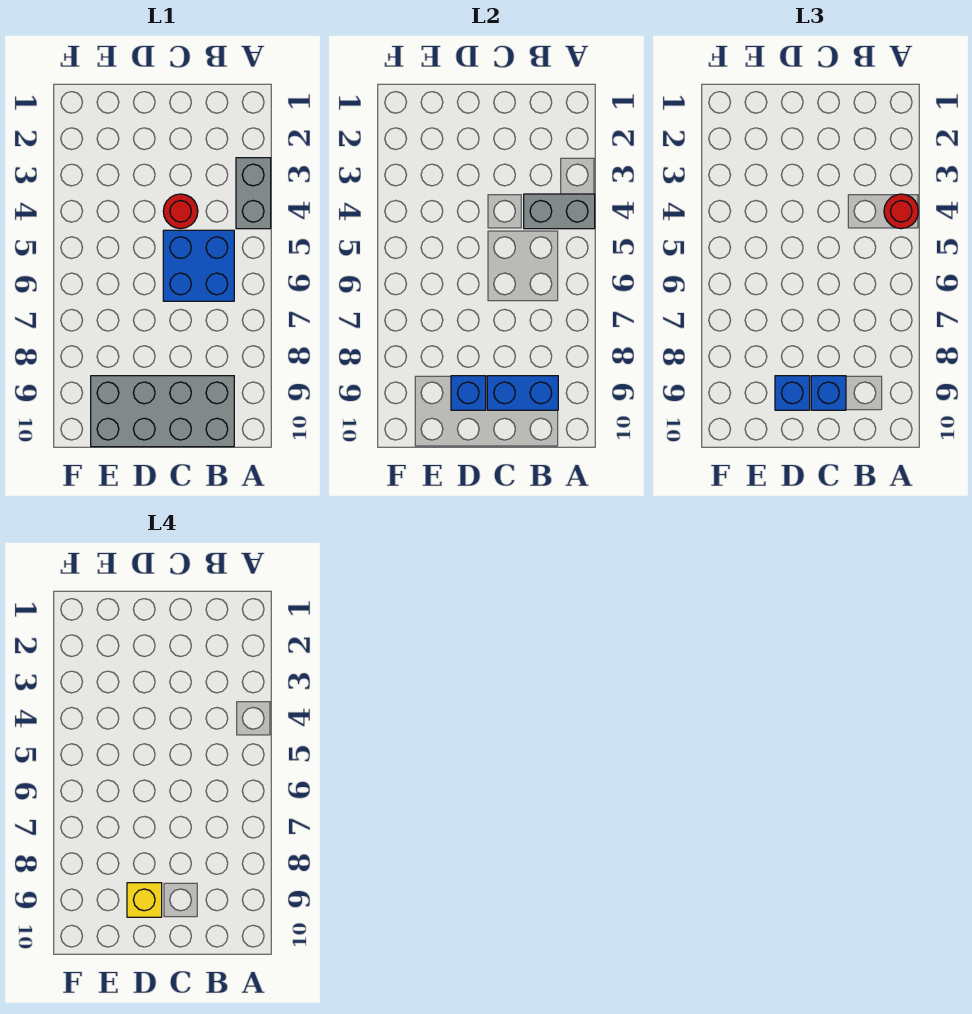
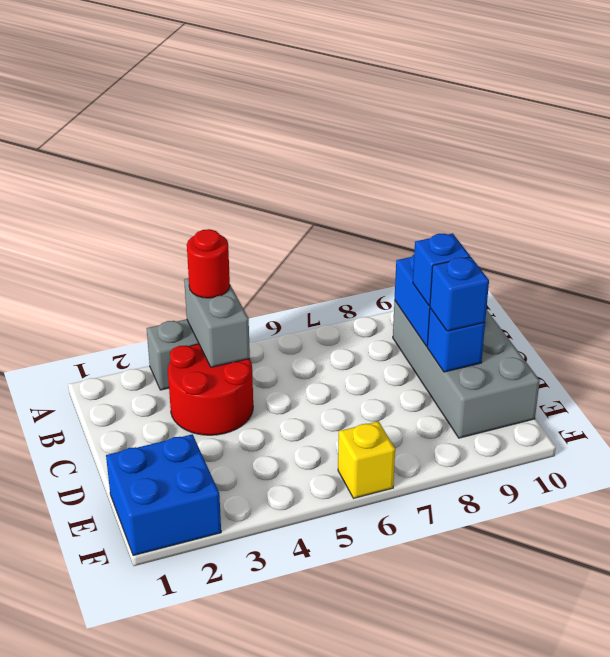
blue brick B5:C6 level 1 -> blue brick E1:F2 level 1
red round brick C4 level 1 -> red round brick B3:C4 level 1
yellow brick D9 level 4 -> yellow brick F6 level 1

